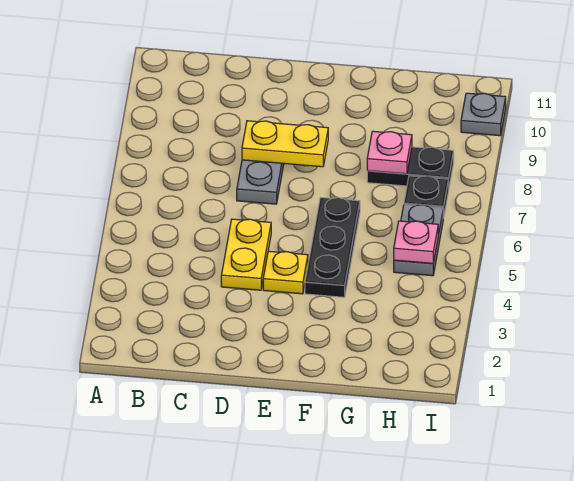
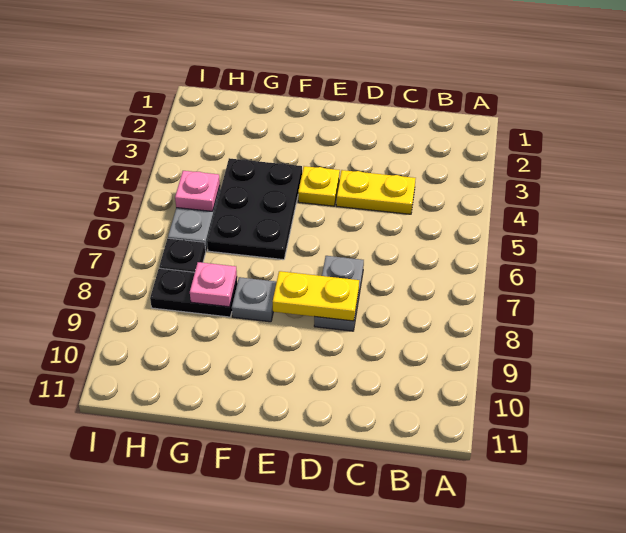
yellow plate D4:D5 level 1 -> yellow plate C4:D4 level 1
black plate F4:F6 level 1 -> black plate F4:G6 level 1
grey plate I10 level 1 -> grey plate F8 level 1

